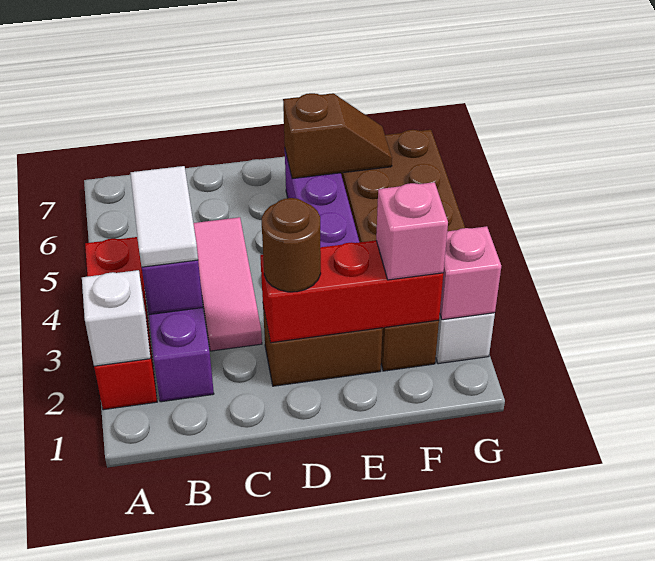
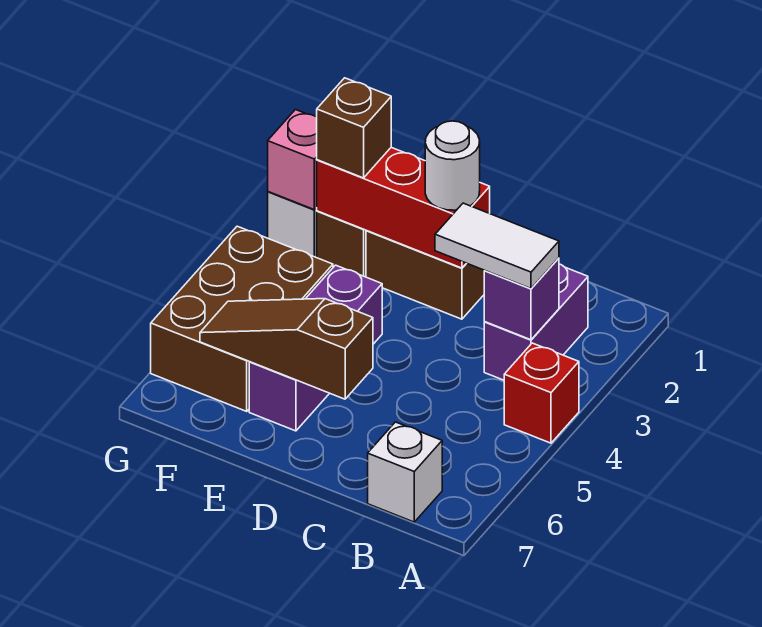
red brick A2:A4 level 1 -> red brick A4 level 1
white brick A2 level 2 -> white brick B7 level 1
white tile B3:B4 level 3 -> white tile B3:C3 level 3
pink tile C3:C5 level 1 -> none
brown round brick D2 level 3 -> white round brick D2 level 3
brown slope E6:F6 level 2 top E -> brown slope D6:F6 level 2 top D
pink brick F2 level 3 -> brown brick F2 level 3

